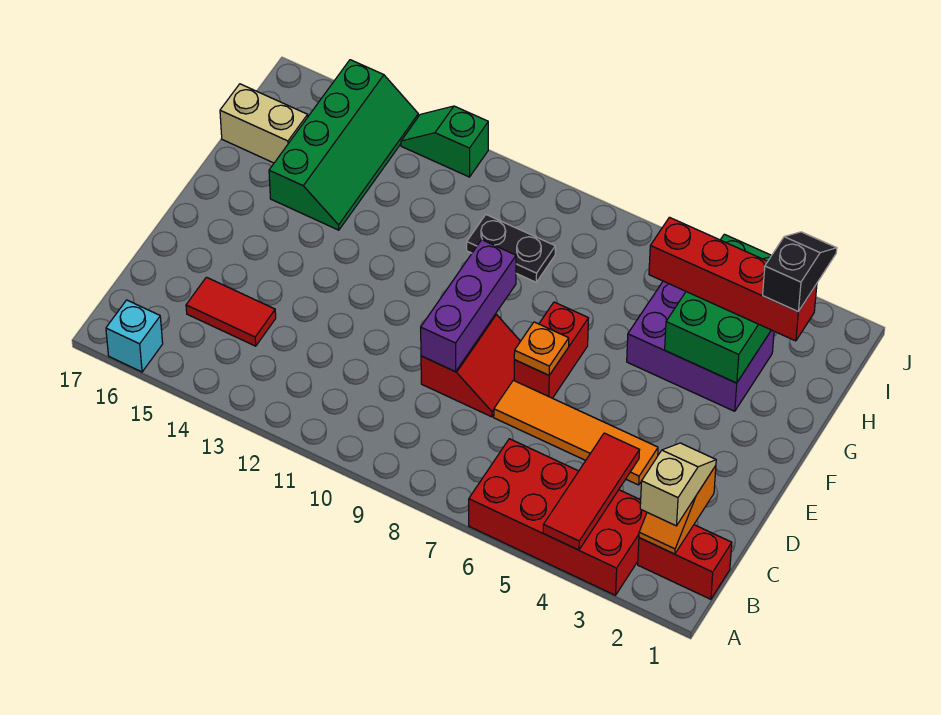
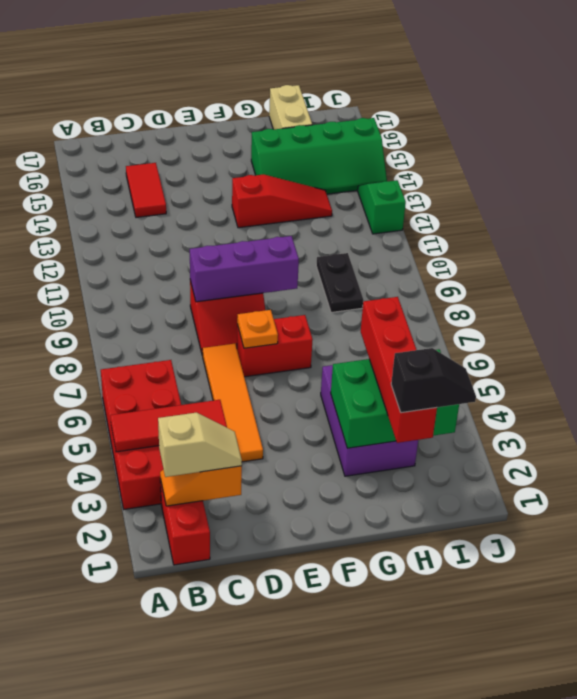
cyan brick A16 level 1 -> none
none -> red slope F13:H13 level 1 top F

